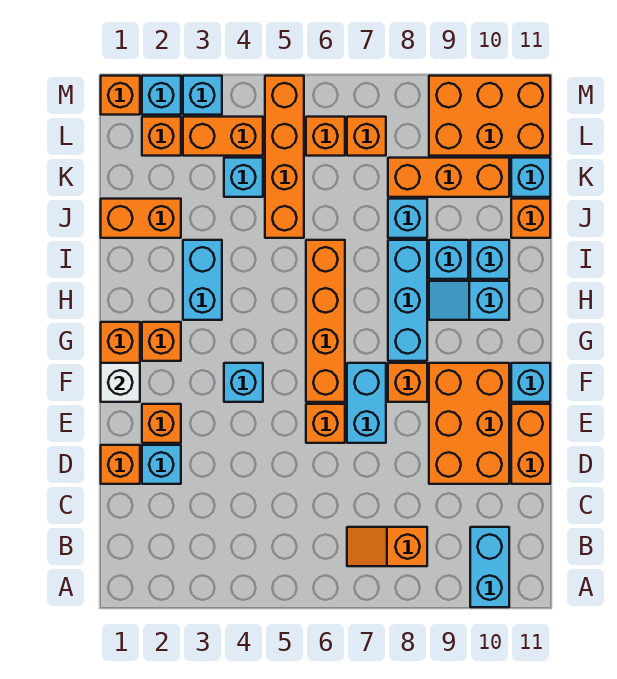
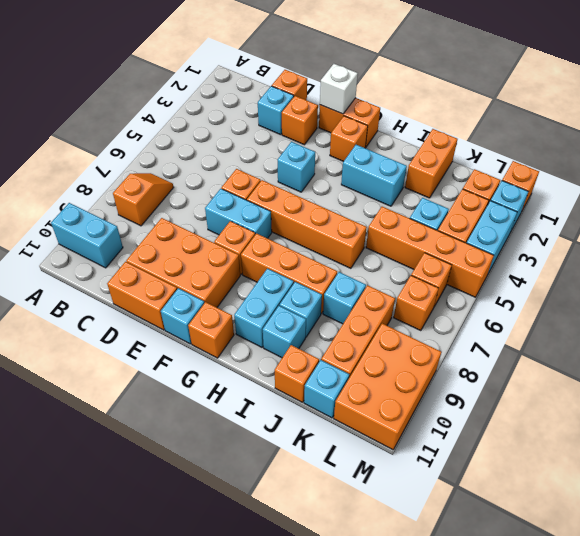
cyan brick G8:I8 level 1 -> orange brick G8:I8 level 1
none -> orange brick G11 level 1
cyan slope H9:H10 level 1 top 10 -> cyan brick H9:H10 level 1
cyan brick M3 level 1 -> cyan brick M3:M4 level 1

